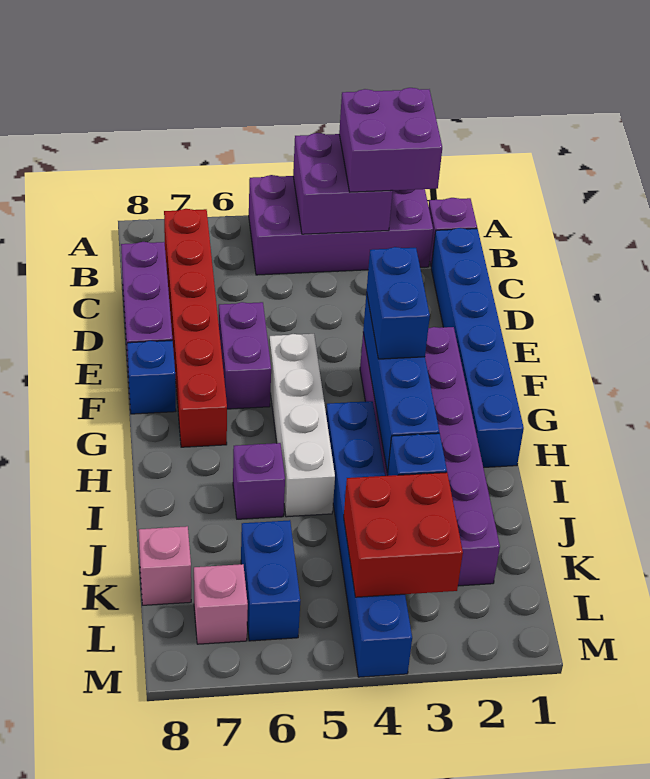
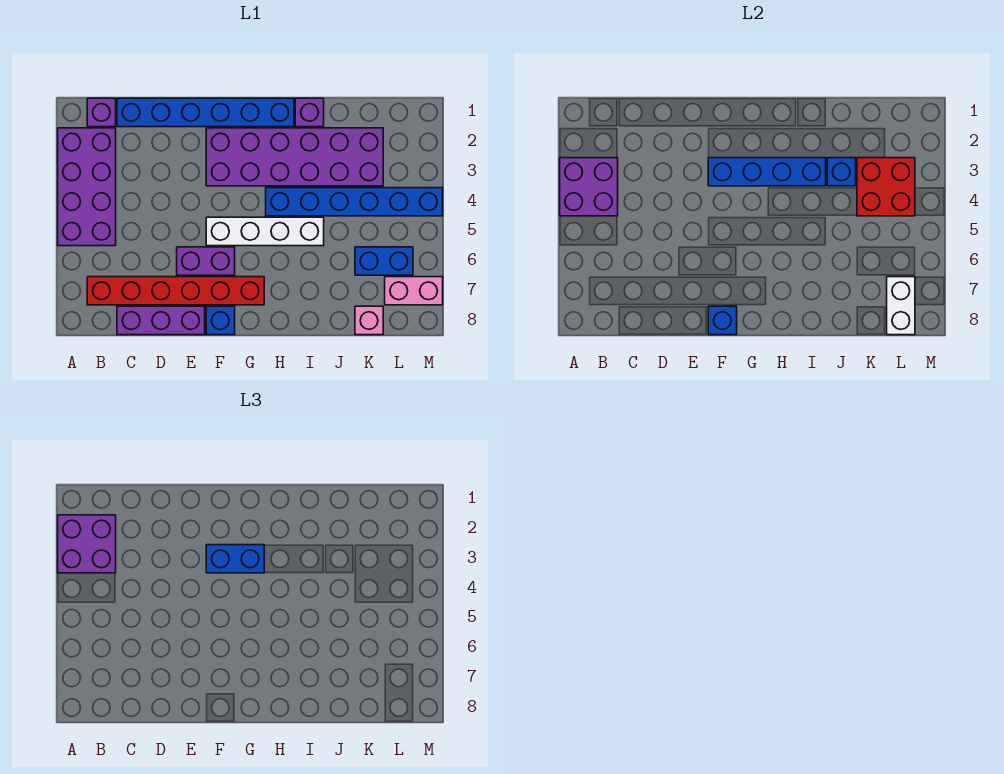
none -> blue brick F8 level 2
purple brick I6 level 1 -> purple brick I1 level 1
pink brick L7 level 1 -> pink brick L7:M7 level 1
none -> white brick L7:L8 level 2

